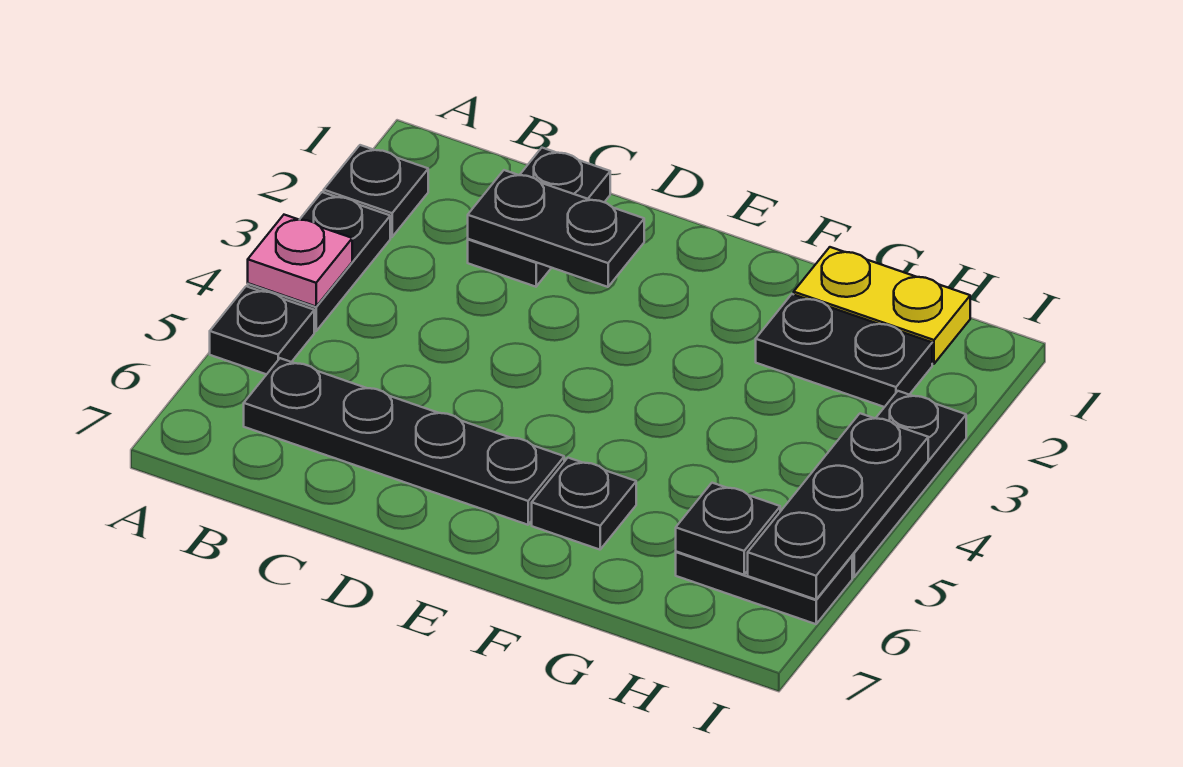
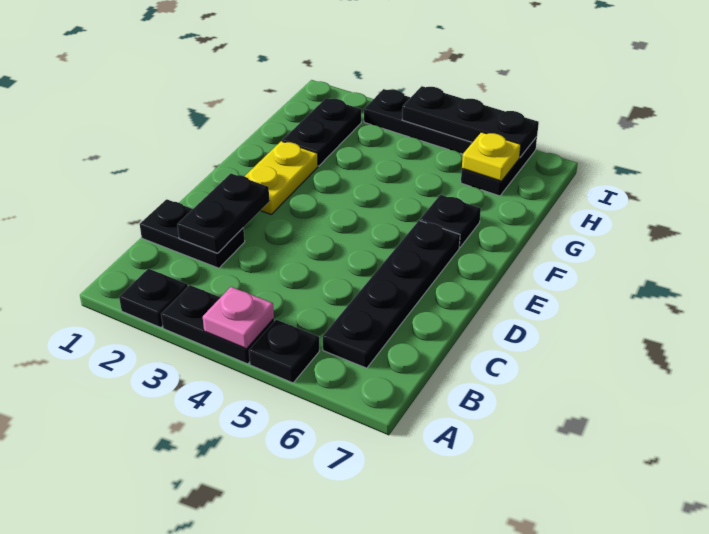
yellow plate G1:H1 level 1 -> yellow plate E2:F2 level 1
black plate H6 level 2 -> yellow plate H6 level 2

